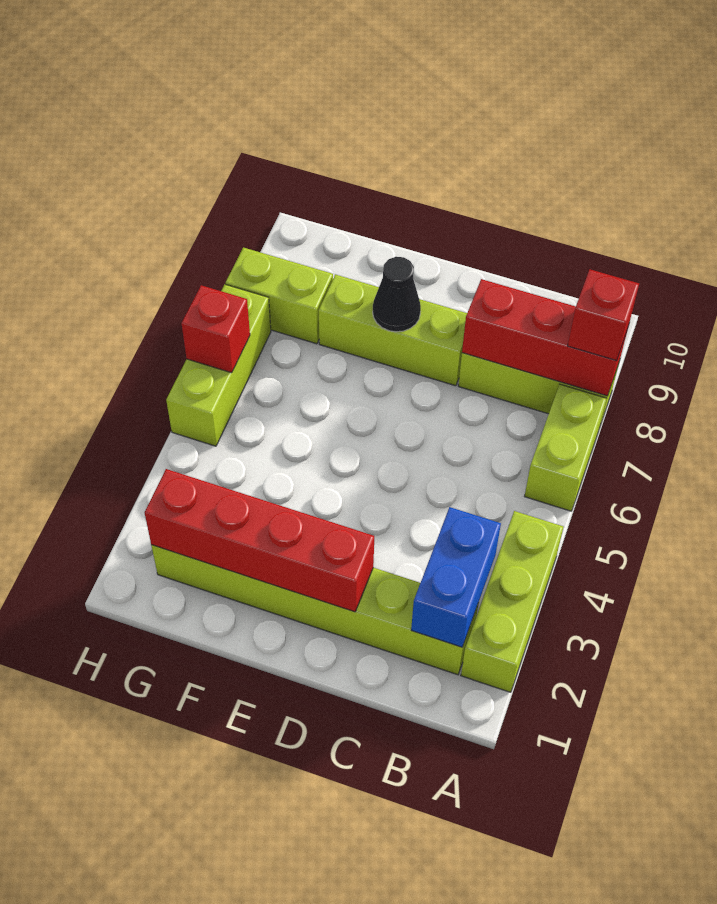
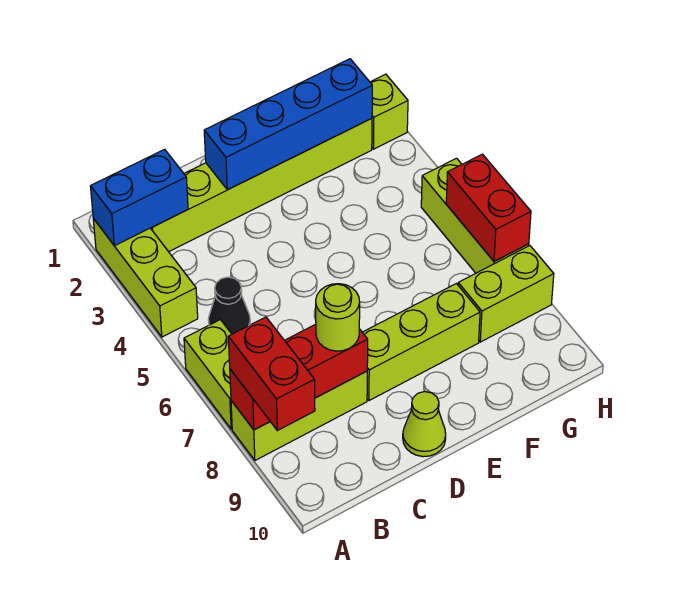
red brick A8 level 3 -> red brick A8:A9 level 3
blue brick B2:B3 level 2 -> blue brick A2:B2 level 2
none -> lime round brick C8 level 3
red brick D2:G2 level 2 -> blue brick D2:G2 level 2
none -> lime cone D10 level 1
black cone E8 level 2 -> black cone B5 level 1
none -> lime brick H2 level 1
red brick H6 level 2 -> red brick H6:H7 level 2

